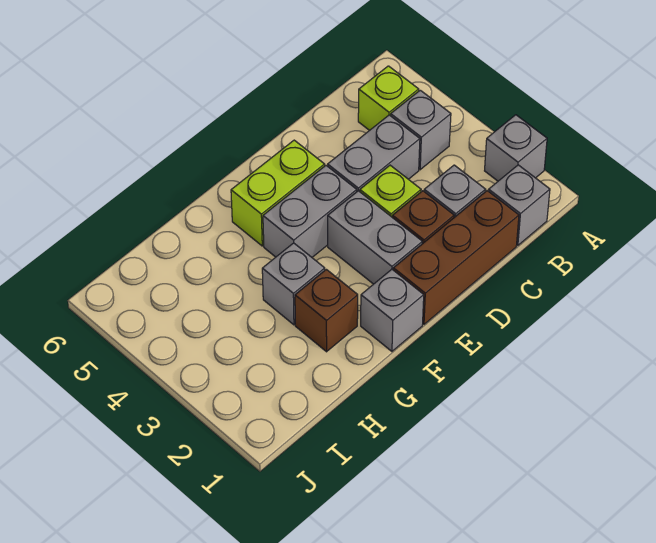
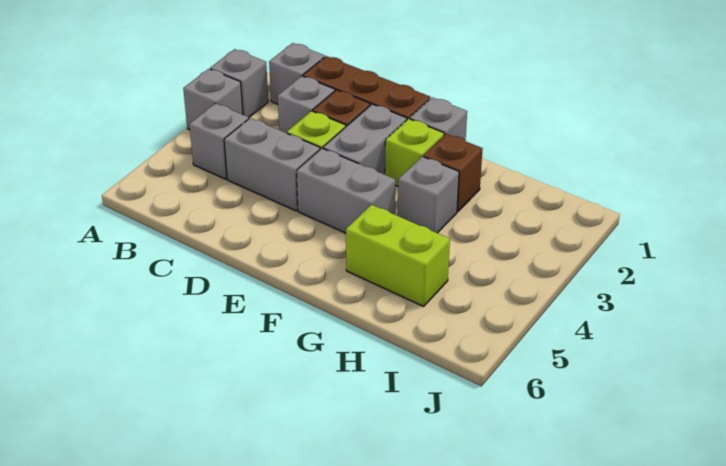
none -> grey brick A3 level 1
lime brick B5 level 1 -> lime brick F2 level 1
lime brick E5:F5 level 1 -> lime brick G5:H5 level 1

